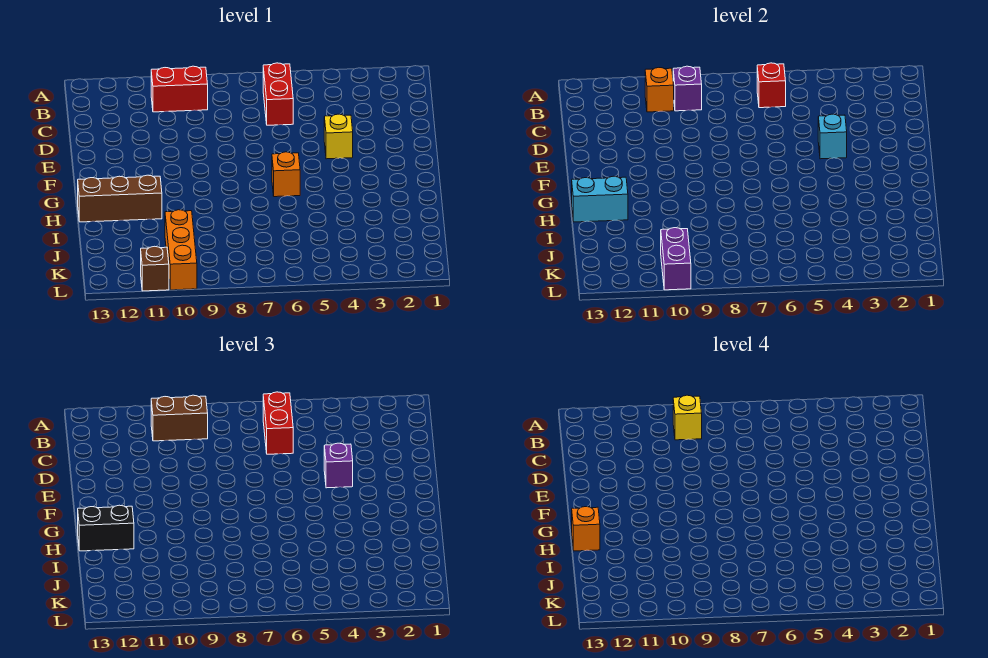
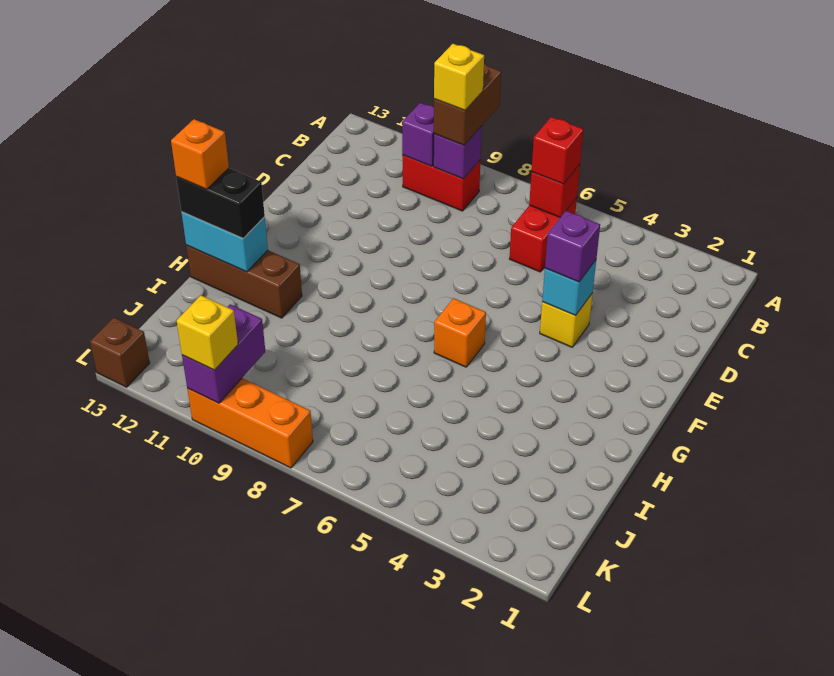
red brick B6:C6 level 3 -> red brick B6 level 3
brown brick B9:B10 level 3 -> brown brick A9:B9 level 3
orange brick B10 level 2 -> purple brick B10 level 2
orange brick J10:L10 level 1 -> orange brick L8:L10 level 1
none -> yellow brick L10 level 3
brown brick L11 level 1 -> brown brick L13 level 1

